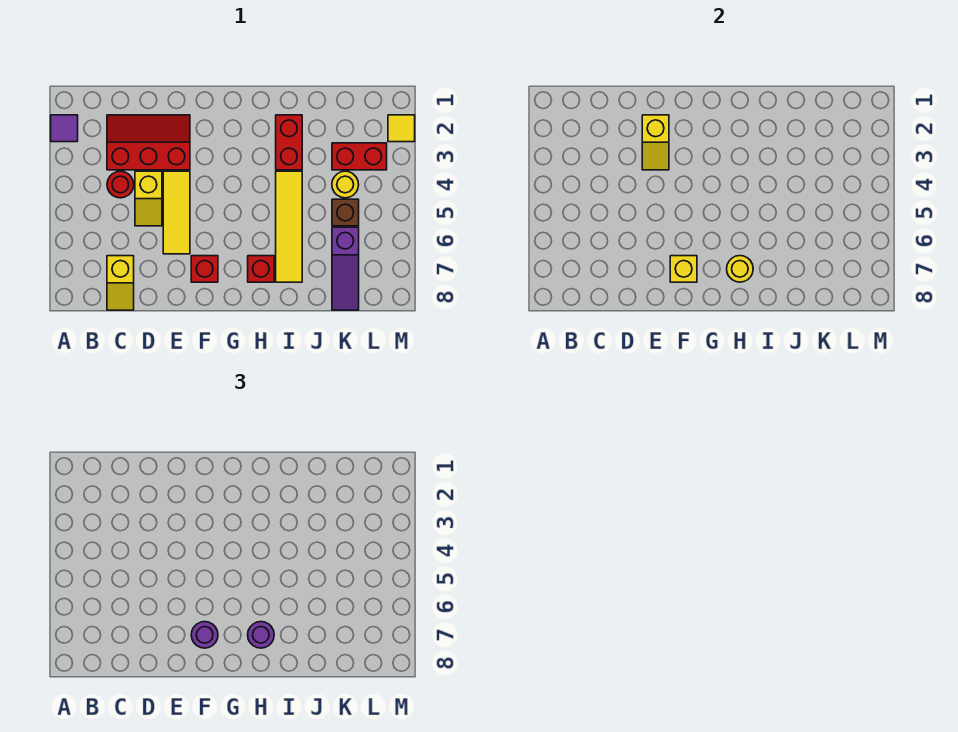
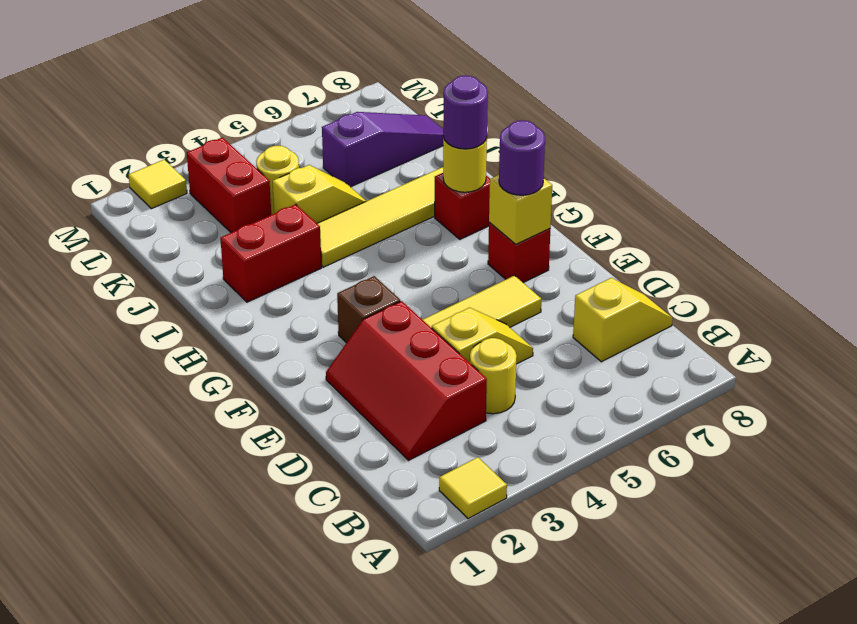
purple tile A2 level 1 -> yellow tile A2 level 1
red round brick C4 level 1 -> yellow round brick C4 level 1
yellow slope E2:E3 level 2 top 2 -> yellow slope J4:J5 level 1 top 4
brown brick K5 level 1 -> brown brick F3 level 1

